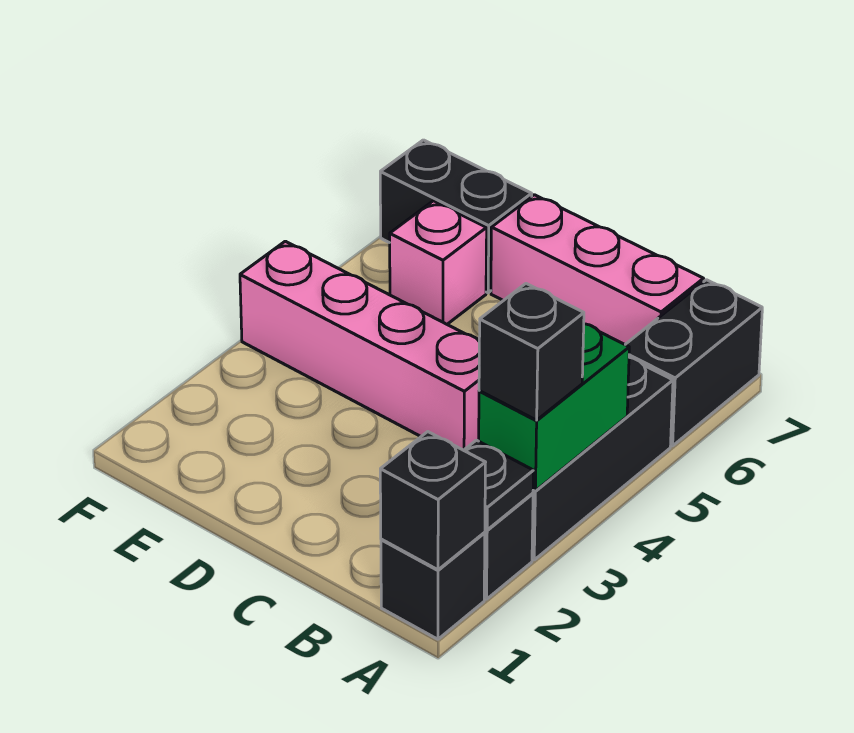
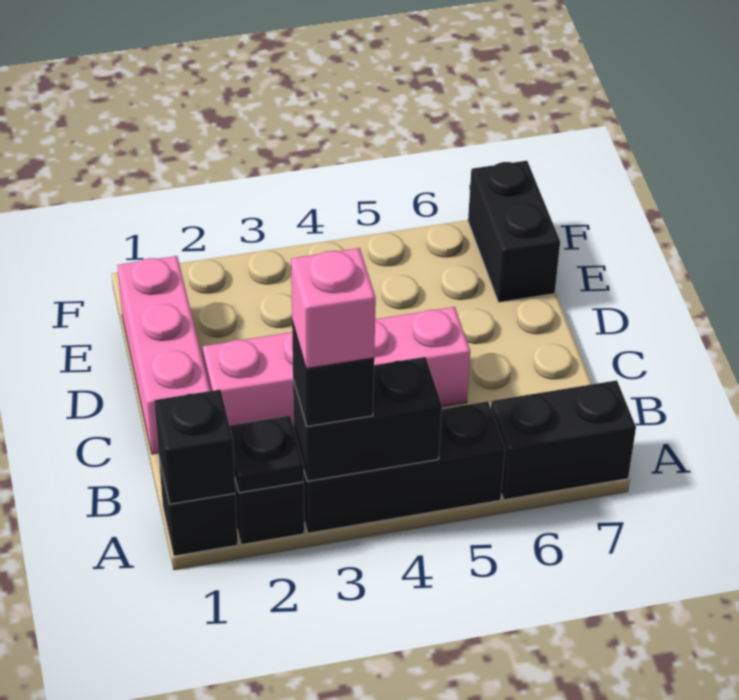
green brick A3:A4 level 2 -> black brick A3:A4 level 2
pink brick B7:D7 level 1 -> pink brick C1:E1 level 1
pink brick C4:F4 level 1 -> pink brick C2:C5 level 1
pink brick E6 level 1 -> pink brick A3 level 4

